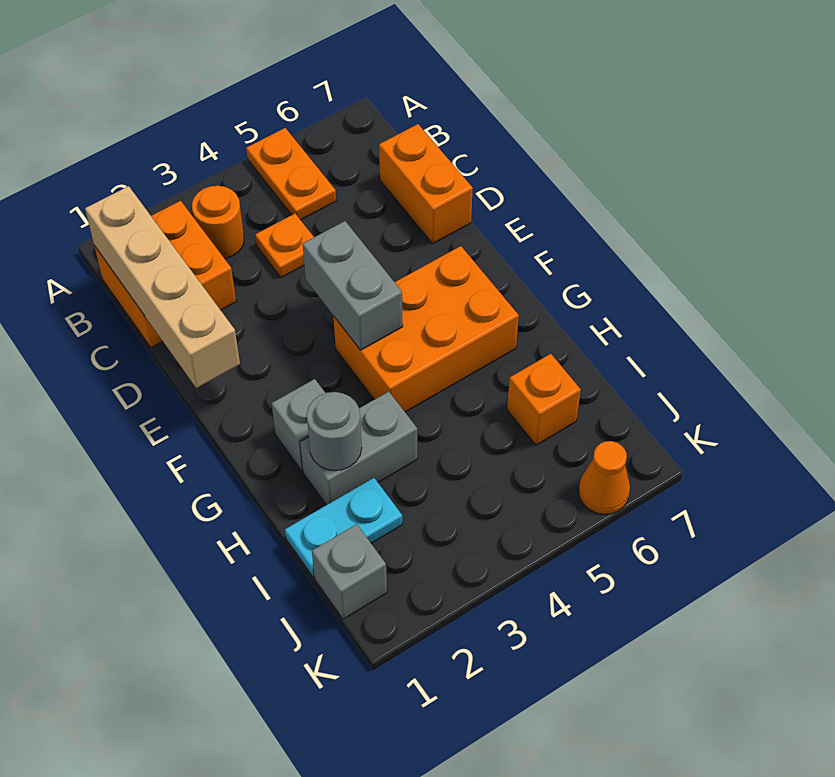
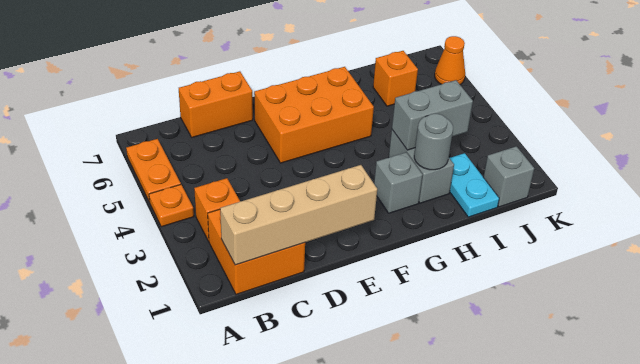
orange plate A5:B5 level 1 -> orange plate A5:A6 level 1
orange round brick B3 level 1 -> orange brick B3 level 1
orange plate C4 level 1 -> orange plate A4 level 1
grey brick E4:F4 level 2 -> grey brick H3:I3 level 2
orange brick F4:G6 level 1 -> orange brick E5:G6 level 1

